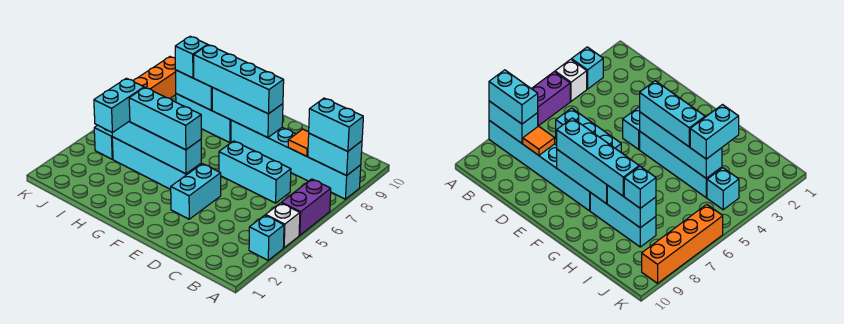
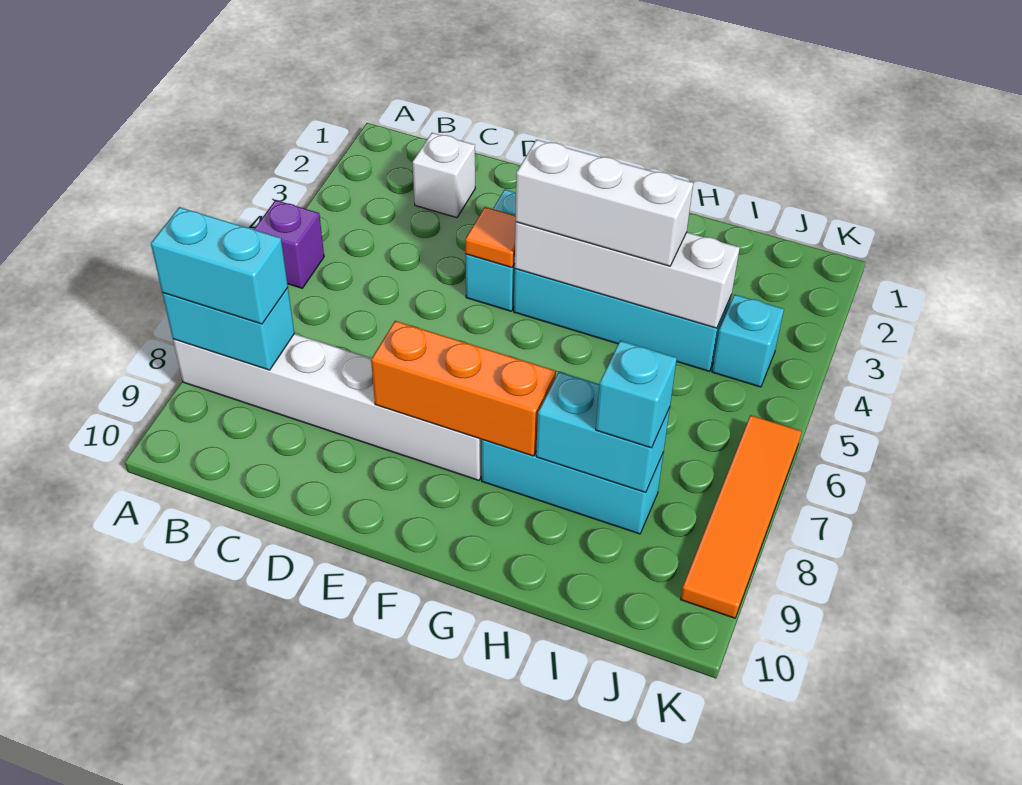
cyan brick A3 level 1 -> none
white brick A4 level 1 -> white brick C2 level 1
purple brick A5:A6 level 1 -> purple brick A5 level 1
cyan brick A8:F8 level 1 -> white brick A8:F8 level 1
cyan brick C6:E6 level 1 -> none
orange tile C8 level 2 -> orange tile E4 level 2
cyan brick E8:G8 level 2 -> orange brick E8:G8 level 2
cyan brick E8:H8 level 3 -> none
cyan brick F4:I4 level 2 -> white brick F4:I4 level 2
cyan brick F4:H4 level 3 -> white brick F4:H4 level 3
cyan brick I3:I4 level 3 -> none
orange brick K6:K9 level 1 -> orange tile K6:K9 level 1

